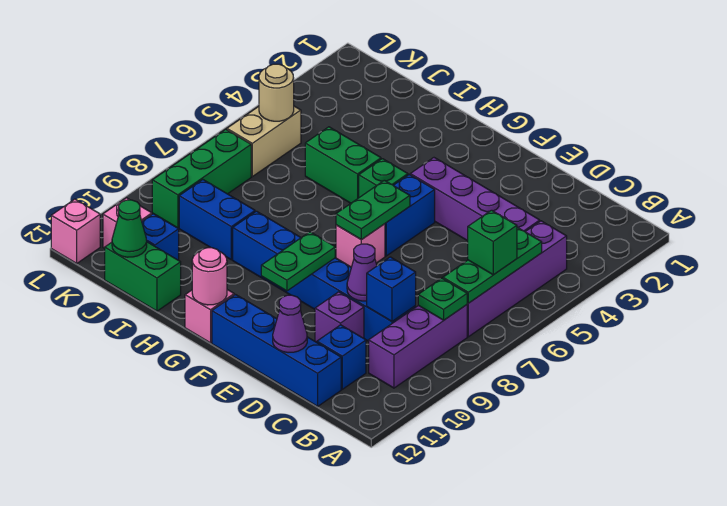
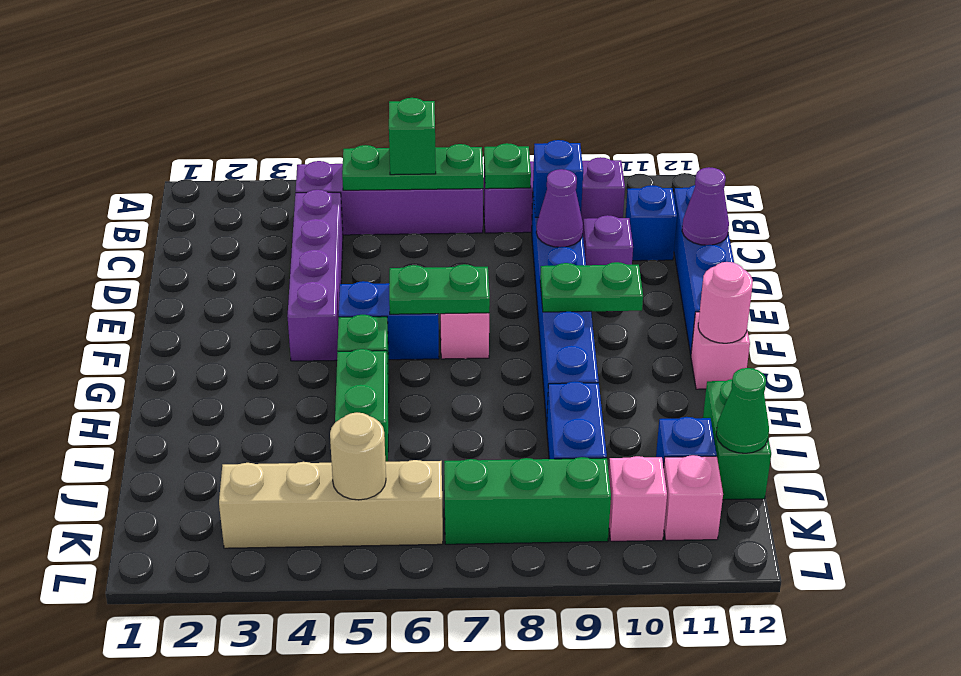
tan brick K5:K6 level 1 -> tan brick K3:K6 level 1
pink brick L12 level 1 -> pink brick K10 level 1

